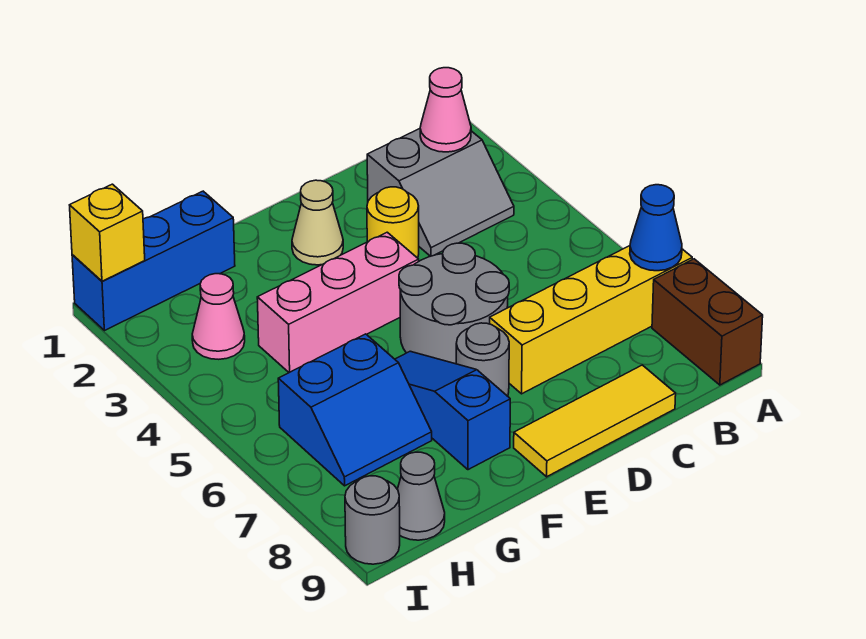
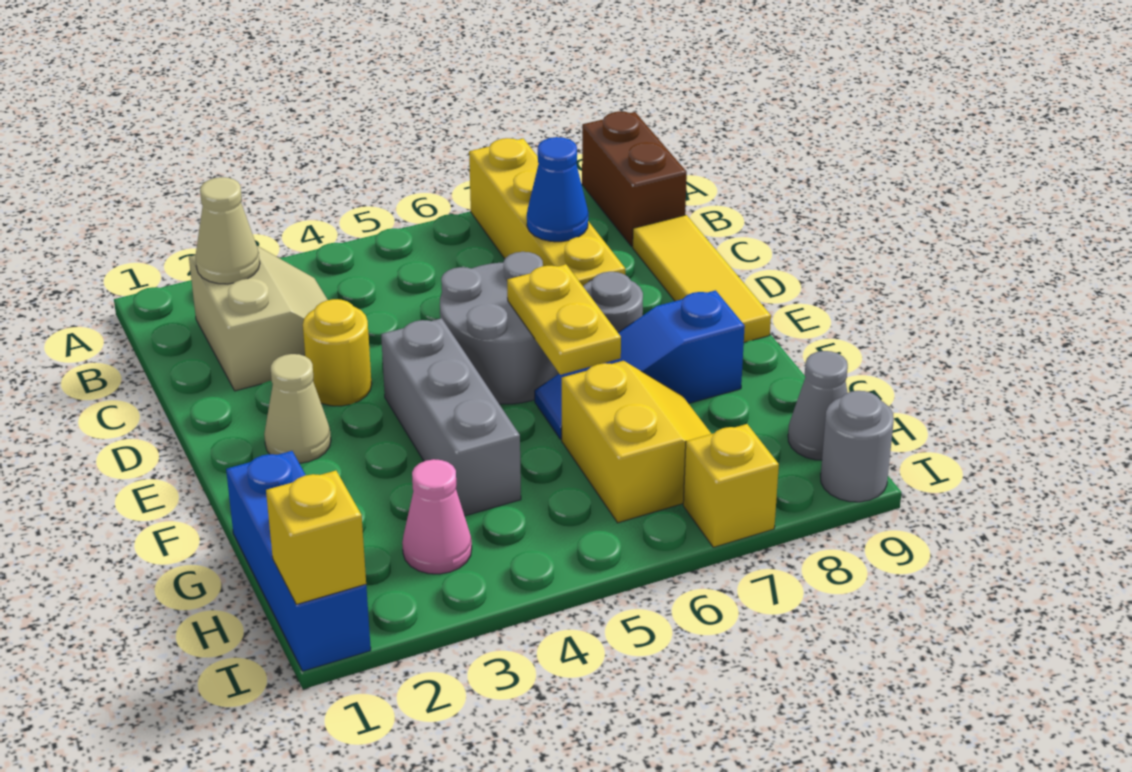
blue cone A7 level 2 -> blue cone C7 level 2
brown brick A8:A9 level 1 -> brown brick A9:B9 level 1
grey slope B2:C3 level 1 top 2 -> tan slope B2:C3 level 1 top 2
pink cone B2 level 2 -> tan cone B2 level 2
pink brick E4:G4 level 1 -> grey brick E4:G4 level 1
none -> yellow plate E6:F6 level 2
blue slope G6:H7 level 1 top 6 -> yellow slope G6:H7 level 1 top 6
none -> yellow brick I7 level 1

